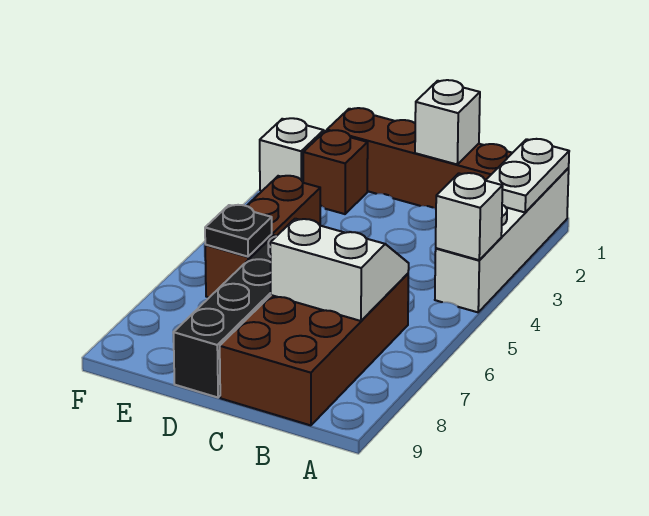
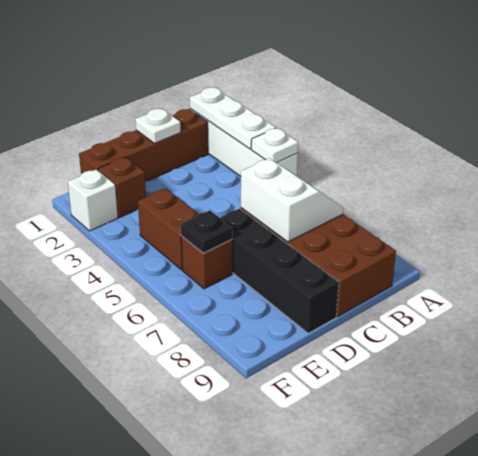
white plate A1:A2 level 2 -> white plate A1:A3 level 2
white brick A4 level 2 -> white plate A4 level 2
white slope B6:C7 level 2 top 7 -> white slope B6:C7 level 2 top C
white brick C1 level 2 -> white plate C1 level 2

